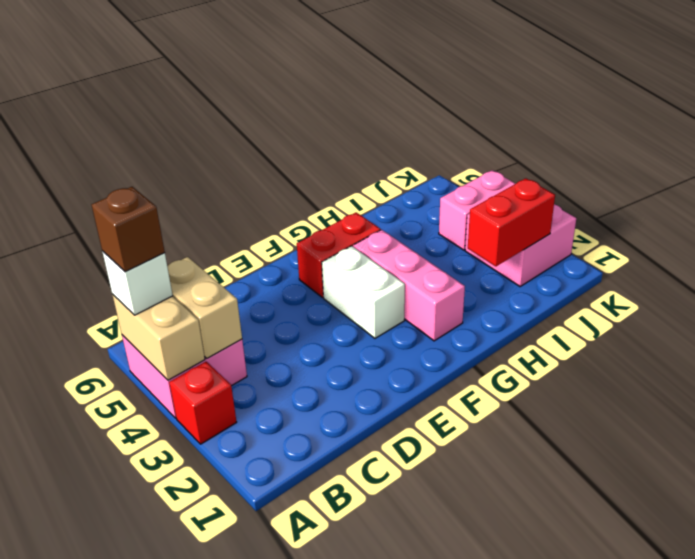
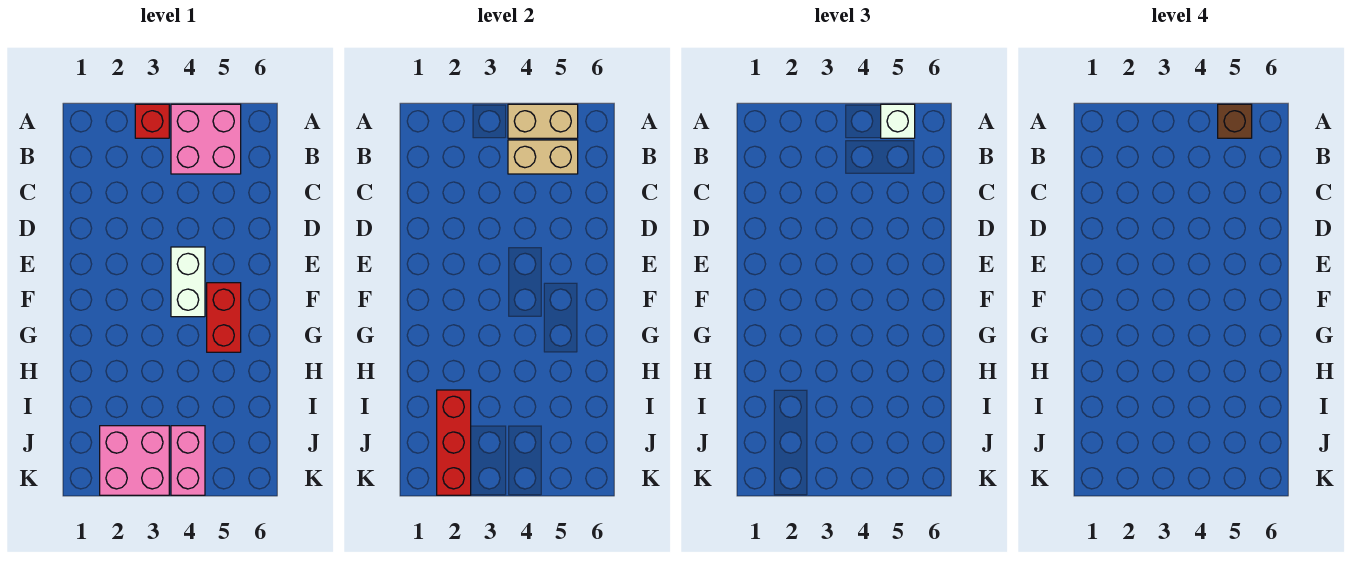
white brick F3:F4 level 1 -> white brick E4:F4 level 1
pink brick G2:G4 level 1 -> none
red brick I2:J2 level 2 -> red brick I2:K2 level 2

